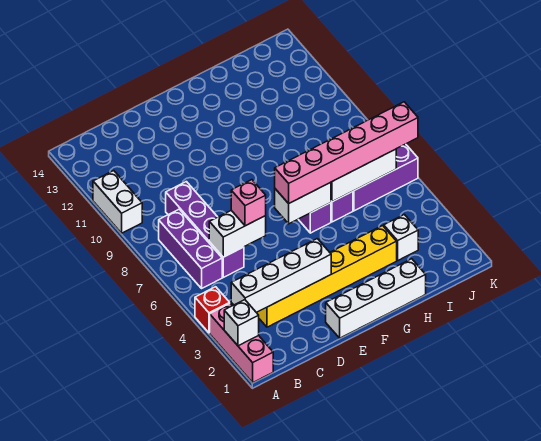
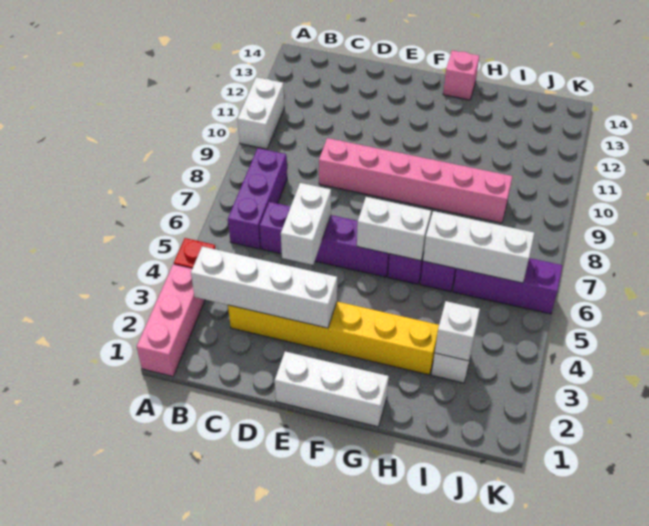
white brick A2 level 2 -> white brick I3 level 2
purple brick C6:C9 level 1 -> purple brick C6:F6 level 1
white brick C6:D6 level 2 -> white brick D5:D6 level 2
pink brick D6 level 3 -> pink brick G14 level 1
white brick E1:H1 level 1 -> white brick E1:G1 level 1
pink brick F6:K6 level 3 -> pink brick D9:I9 level 1

